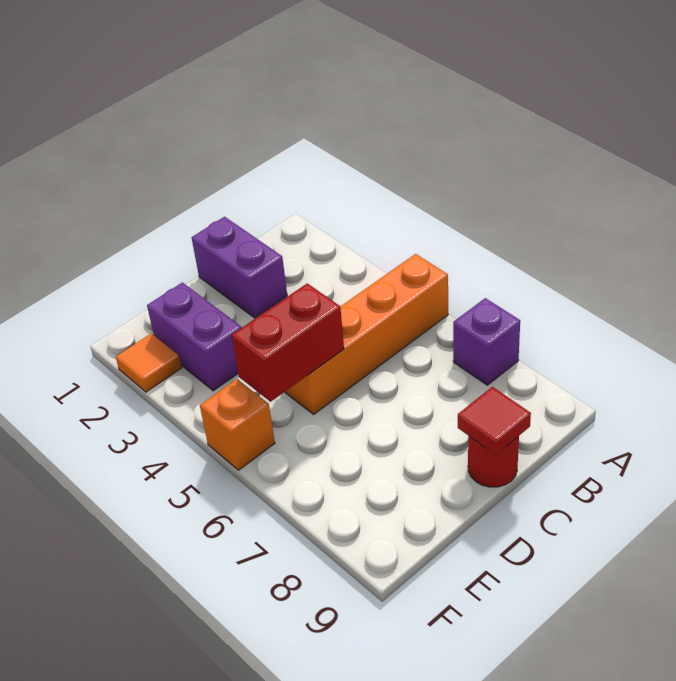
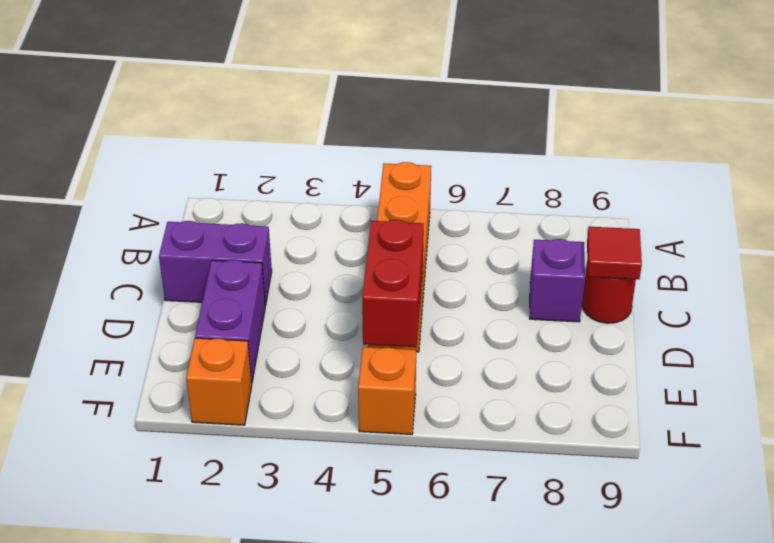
purple brick A7 level 1 -> purple brick C8 level 1
purple brick E2:E3 level 1 -> purple brick D2:E2 level 1
orange tile F2 level 1 -> orange brick F2 level 1

